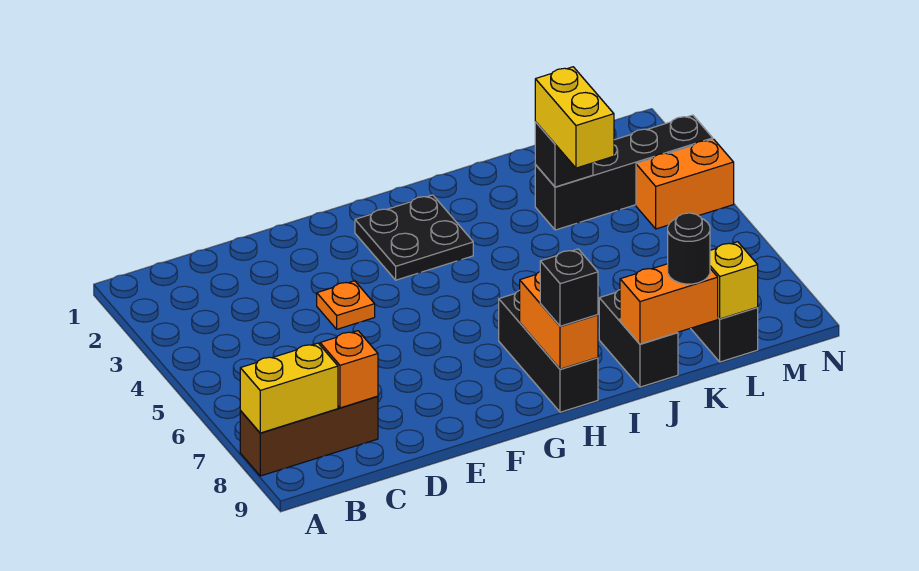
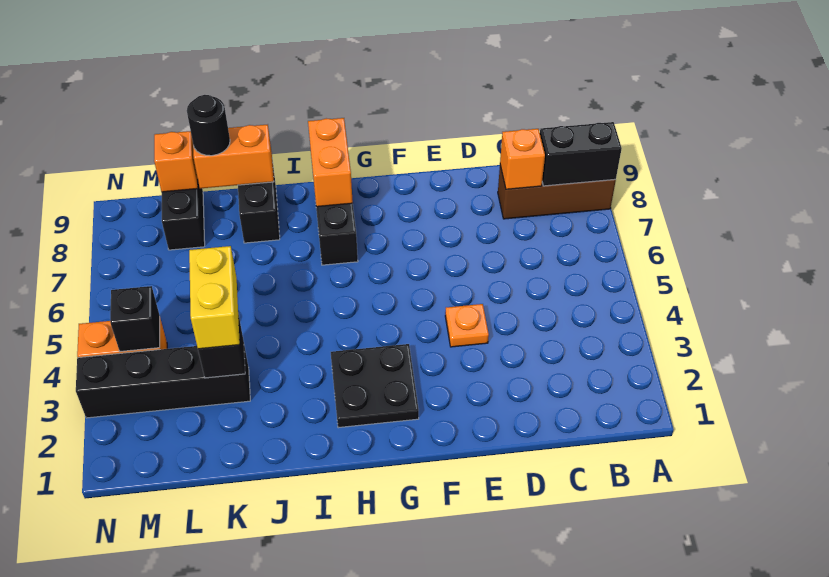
yellow brick A8:B8 level 2 -> black brick A8:B8 level 2
black brick H9 level 3 -> black brick M4 level 2
yellow brick L9 level 2 -> orange brick L9 level 2

